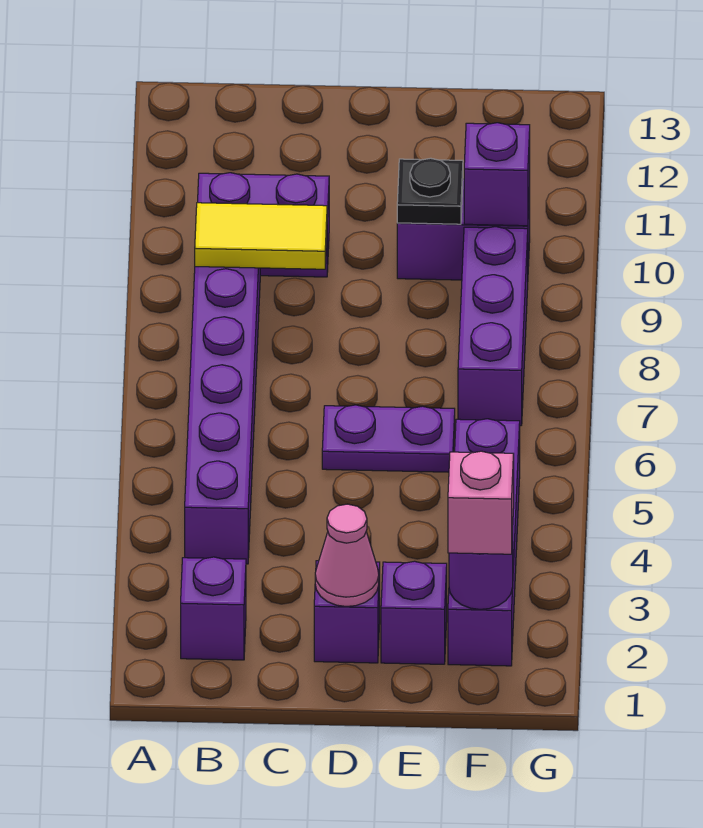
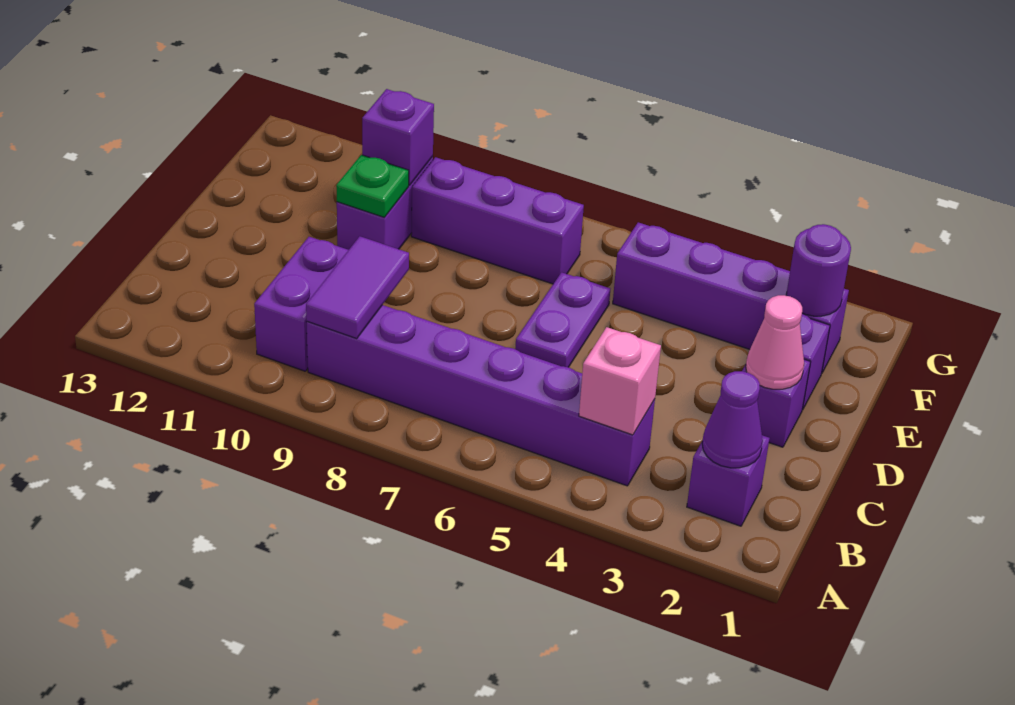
none -> purple cone B2 level 2
yellow tile B9:C9 level 2 -> purple tile B9:C9 level 2
black plate E10 level 2 -> green plate E10 level 2
pink brick F2 level 3 -> pink brick B4 level 2

